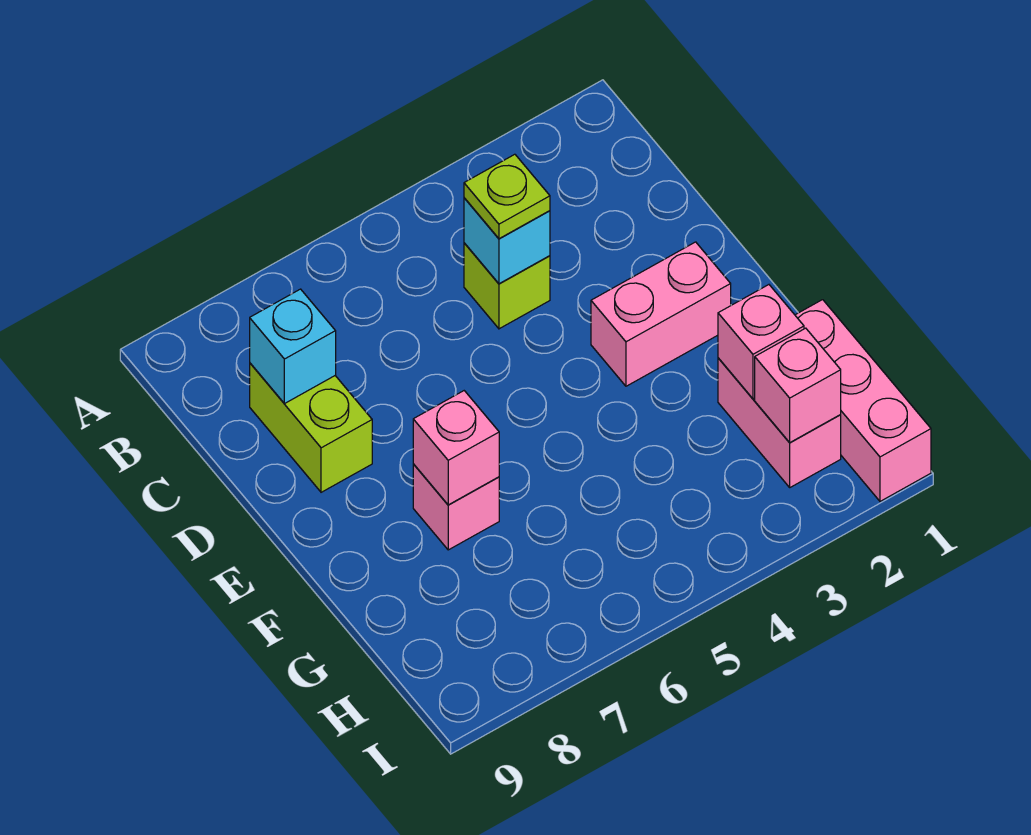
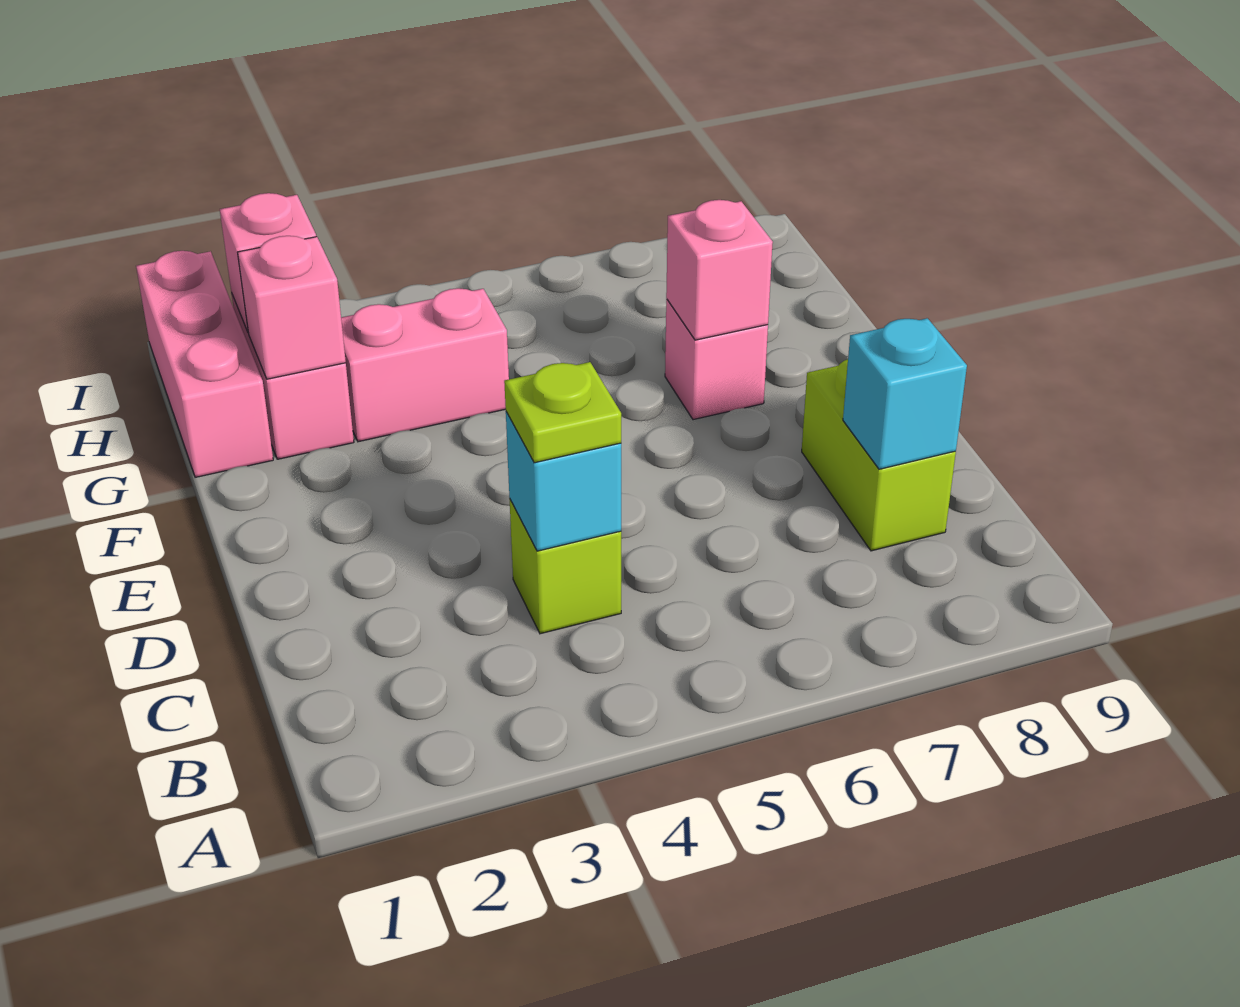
pink brick E2:E3 level 1 -> pink brick G3:G4 level 1

